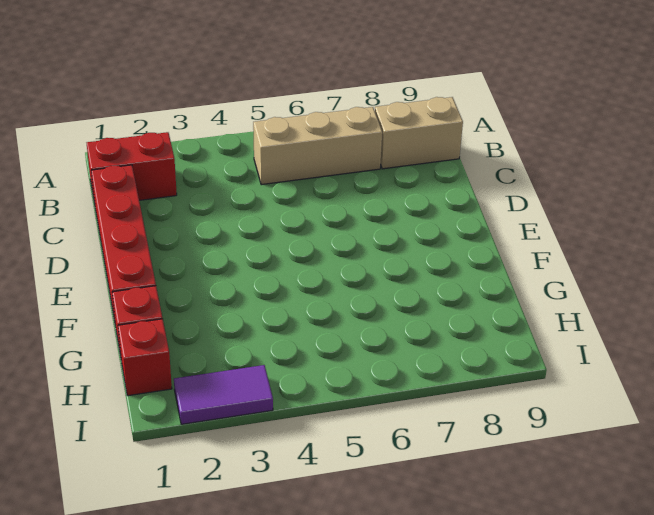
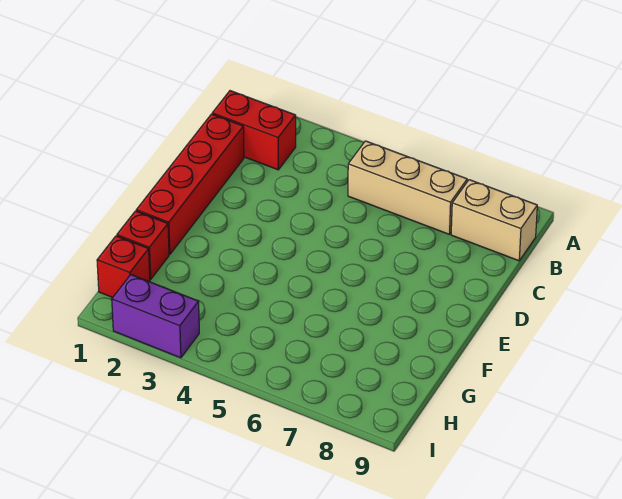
purple tile I2:I3 level 1 -> purple brick I2:I3 level 1

